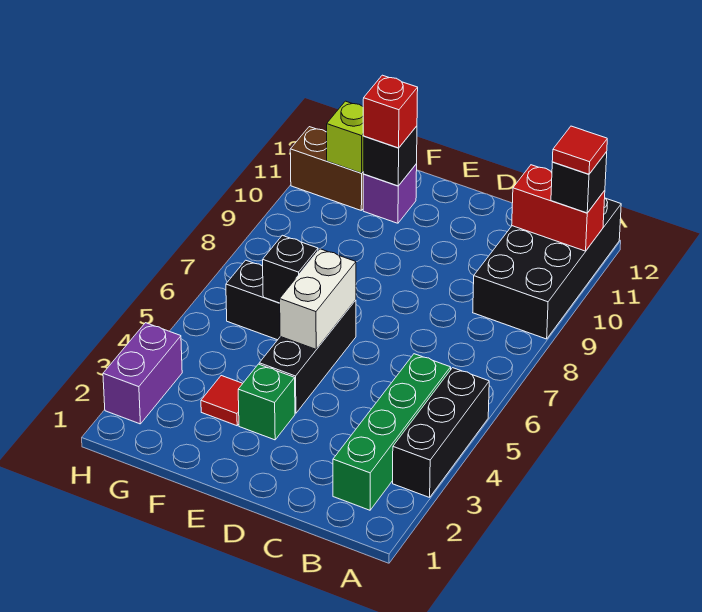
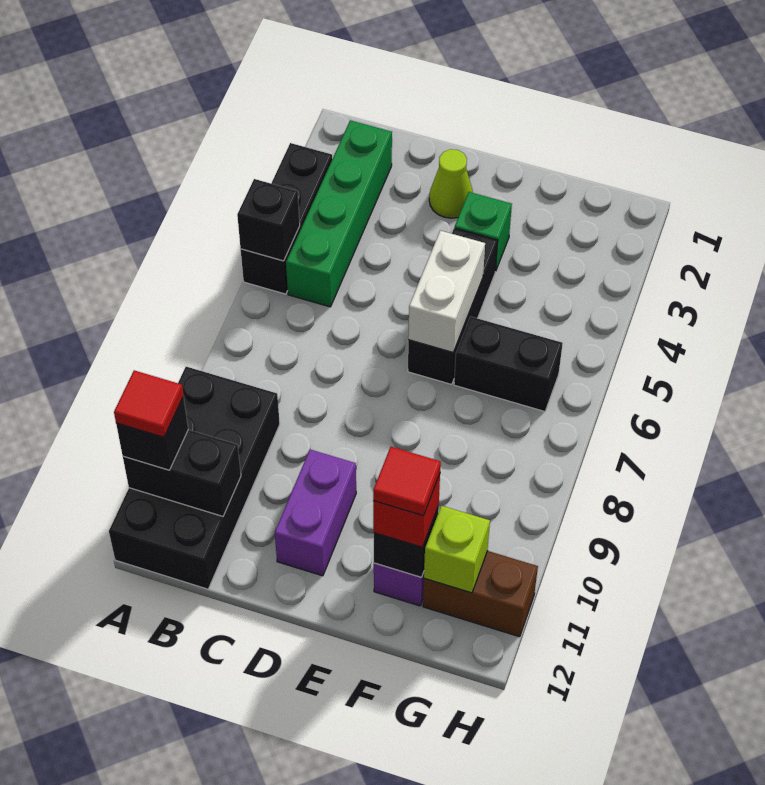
red brick A11:B11 level 2 -> black brick A11:B11 level 2
none -> lime cone D2 level 1
red tile F3 level 1 -> red tile F11 level 4
black brick F6 level 2 -> black brick A5 level 2
purple brick H2:H3 level 1 -> purple brick D10:D11 level 1

